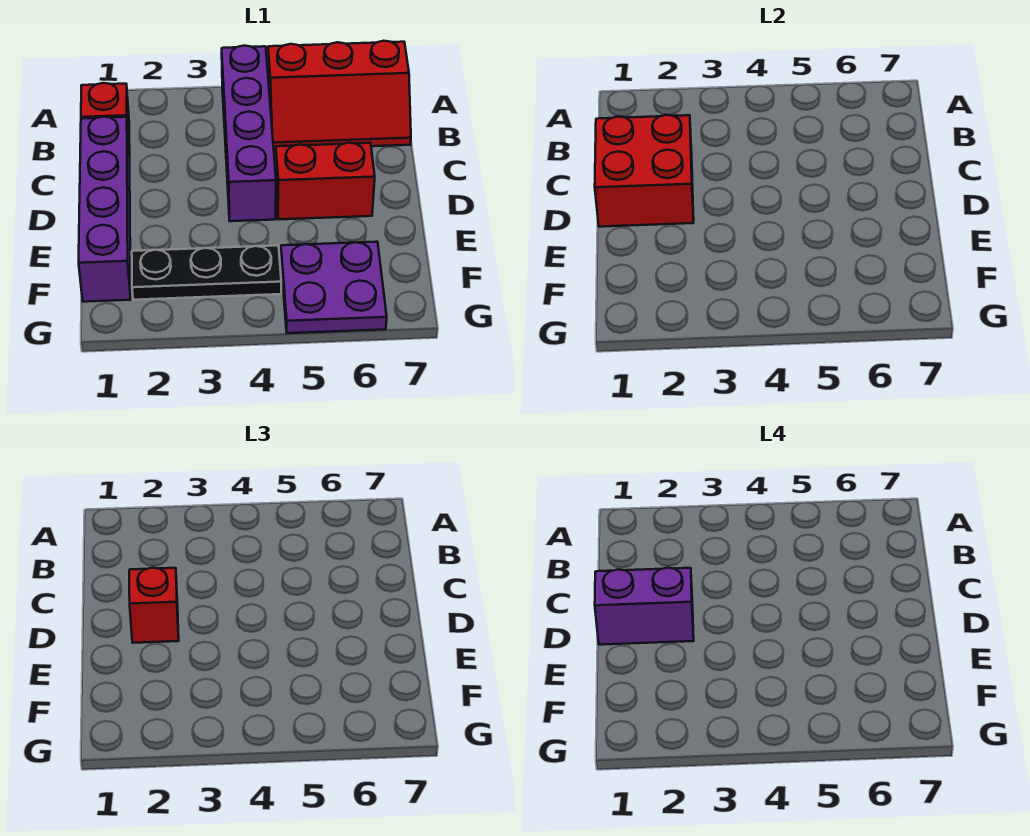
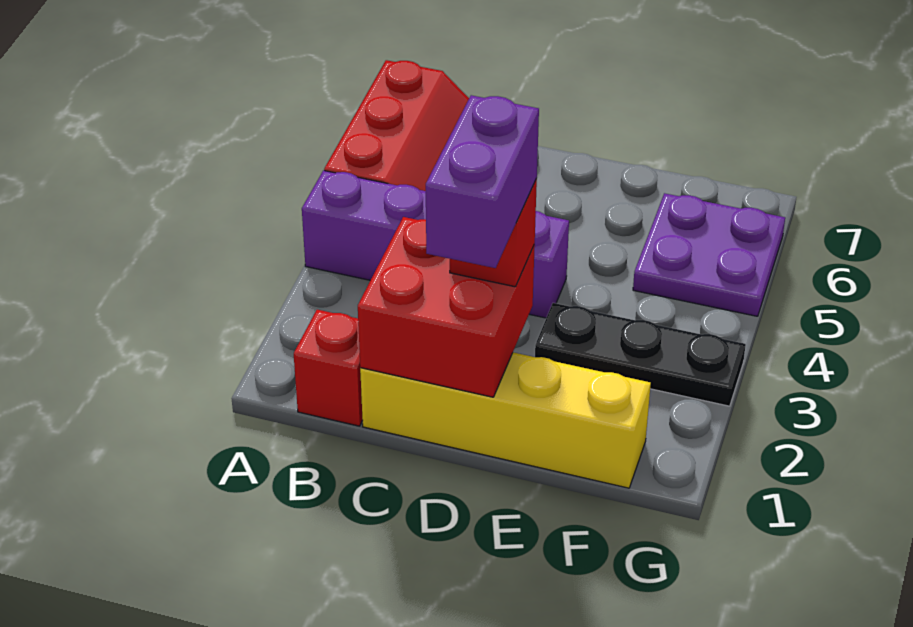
purple brick C1:F1 level 1 -> yellow brick C1:F1 level 1
red brick D5:D6 level 1 -> none
black plate F2:F4 level 1 -> black plate E3:G3 level 1

